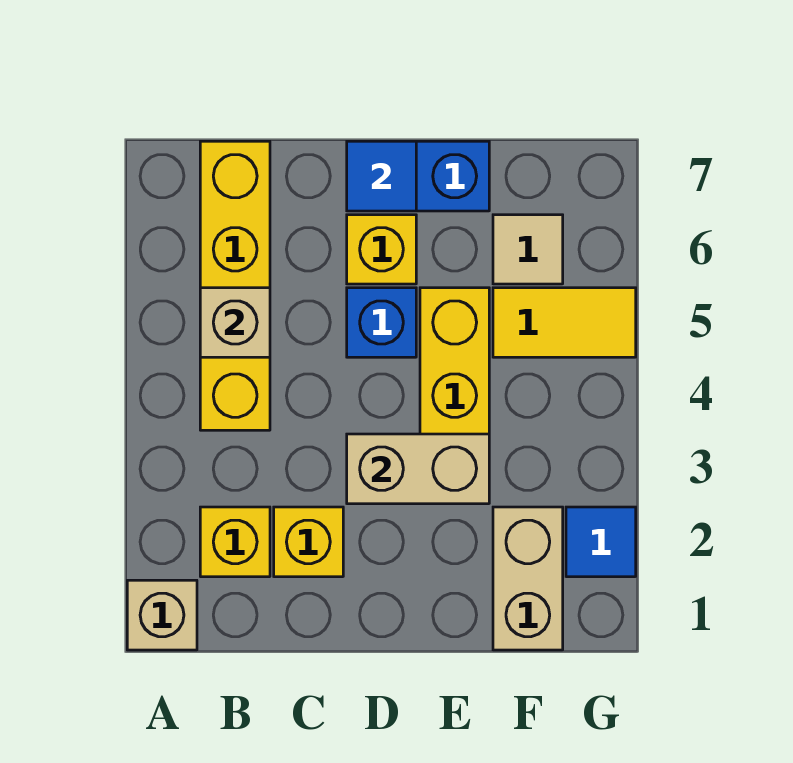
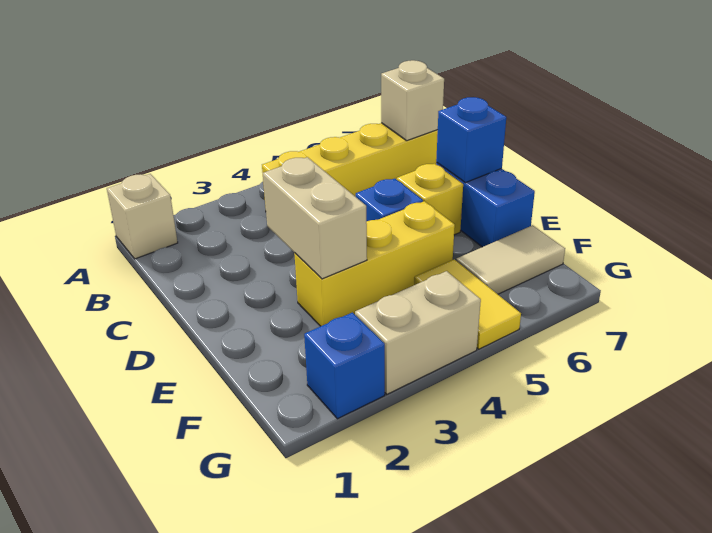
yellow brick B2 level 1 -> none
tan brick B5 level 2 -> tan brick B7 level 2
yellow brick C2 level 1 -> none
blue tile D7 level 2 -> blue brick D7 level 2
tan brick F1:F2 level 1 -> tan brick G3:G4 level 1
tan tile F6 level 1 -> tan tile F6:F7 level 1
blue tile G2 level 1 -> blue brick G2 level 1

